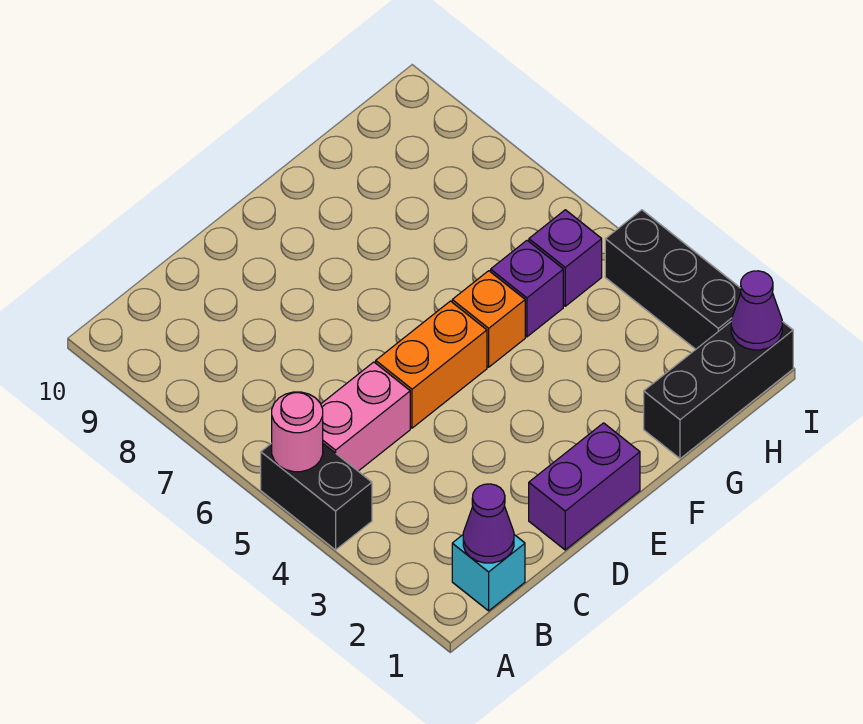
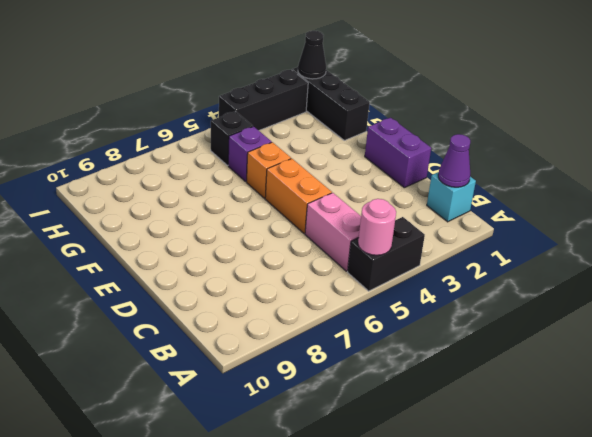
purple brick H5 level 1 -> black brick H5 level 1
purple cone I1 level 2 -> black cone I1 level 2

